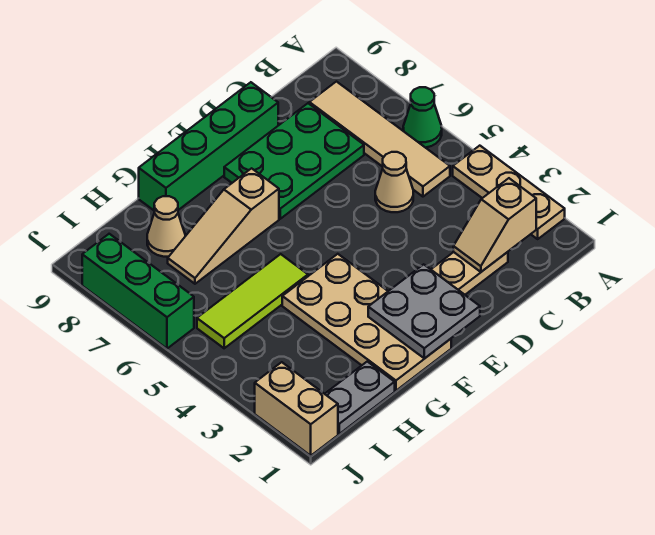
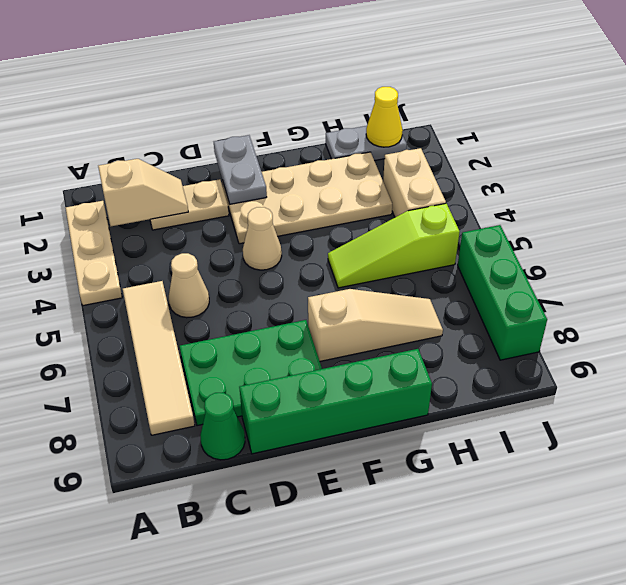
green cone A6 level 1 -> green cone C9 level 1
grey plate E1:F2 level 2 -> grey plate E1:E2 level 2
tan plate F1:G4 level 1 -> tan plate E2:H3 level 1
lime tile G5:I5 level 1 -> lime slope G5:I5 level 1 top I
tan cone H8 level 1 -> tan cone E4 level 1
none -> yellow cone I1 level 2
tan brick J1:J2 level 1 -> tan brick I3:I4 level 1

